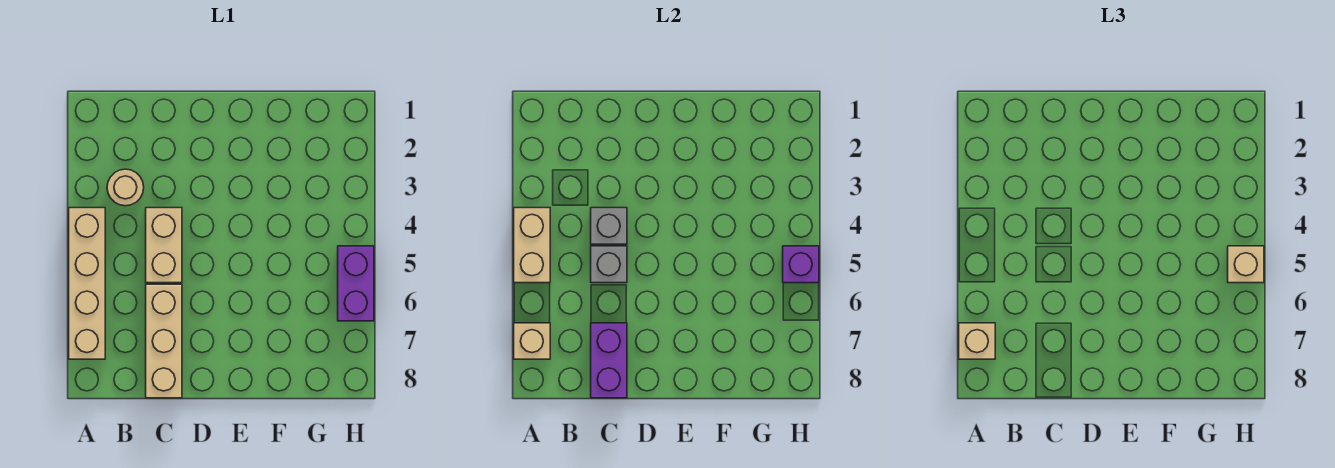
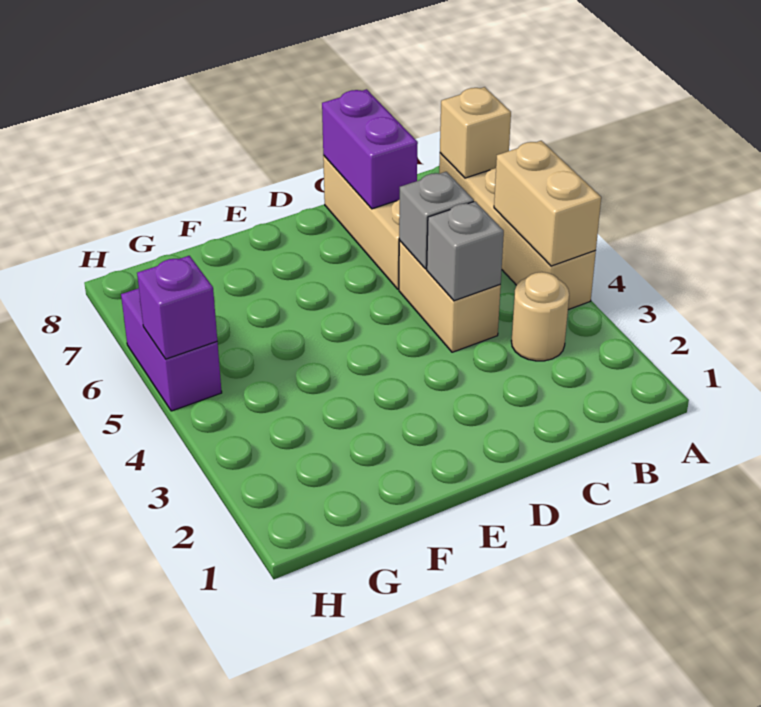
tan brick A7 level 3 -> none
tan brick H5 level 3 -> none

